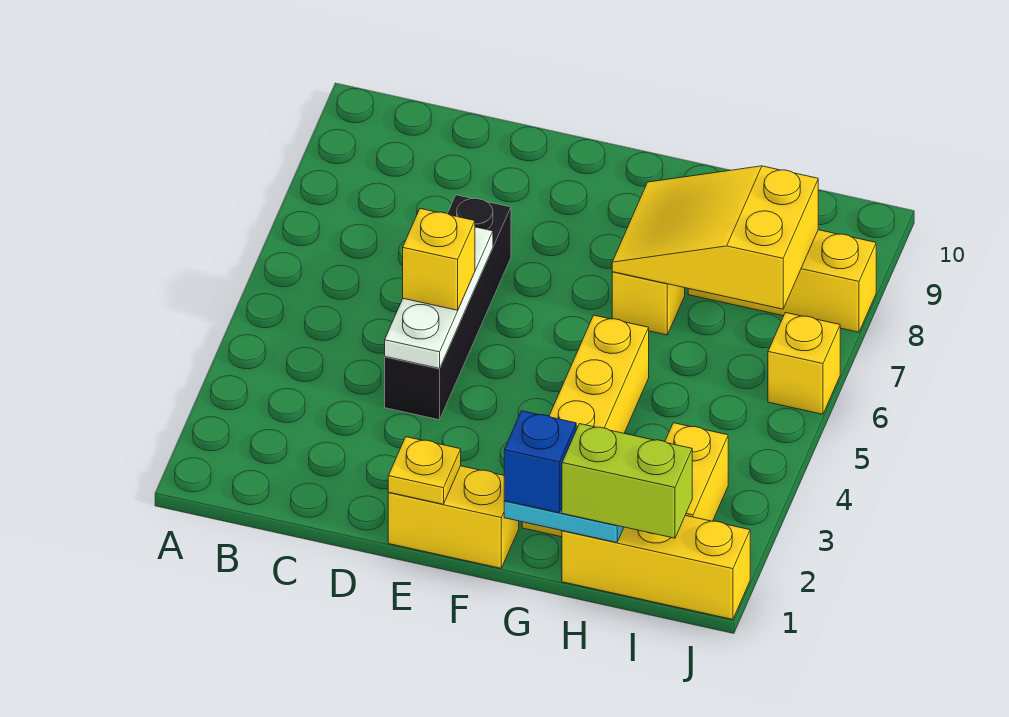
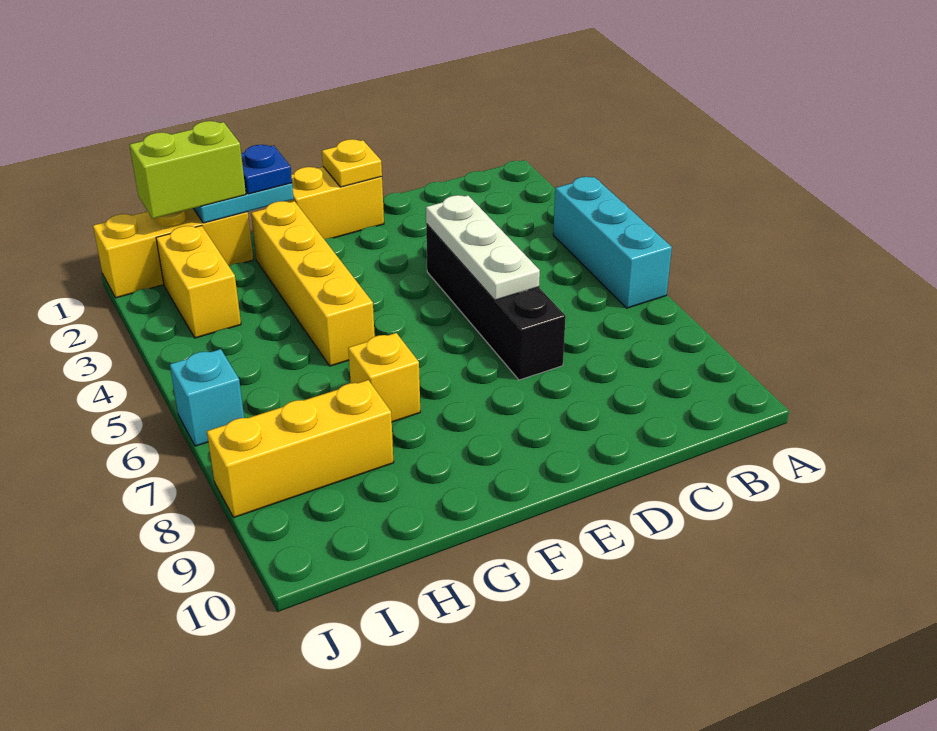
none -> cyan brick A4:A6 level 1
yellow brick D5 level 3 -> none
blue brick G1 level 3 -> blue plate G1 level 3
yellow slope G7:I8 level 2 top I -> none
yellow brick J6 level 1 -> cyan brick J6 level 1

